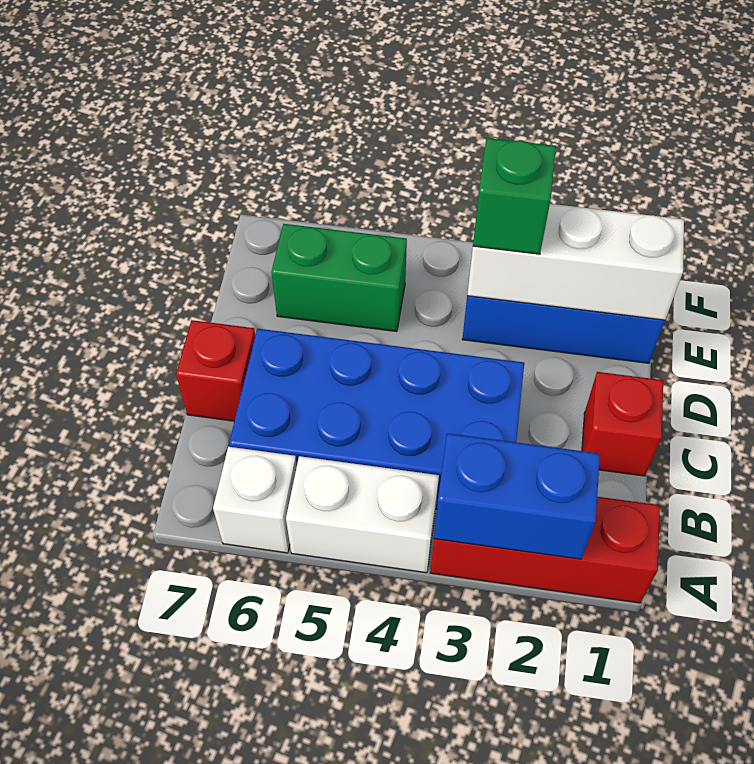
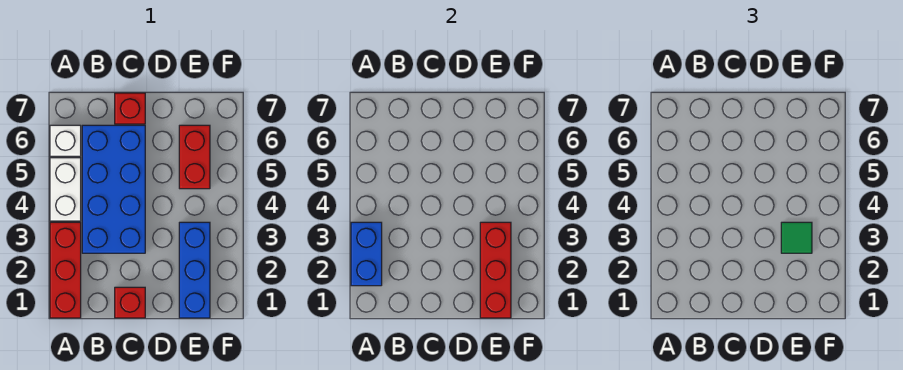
white brick E1:E3 level 2 -> red brick E1:E3 level 2
green brick E3 level 3 -> green tile E3 level 3
green brick E5:E6 level 1 -> red brick E5:E6 level 1

